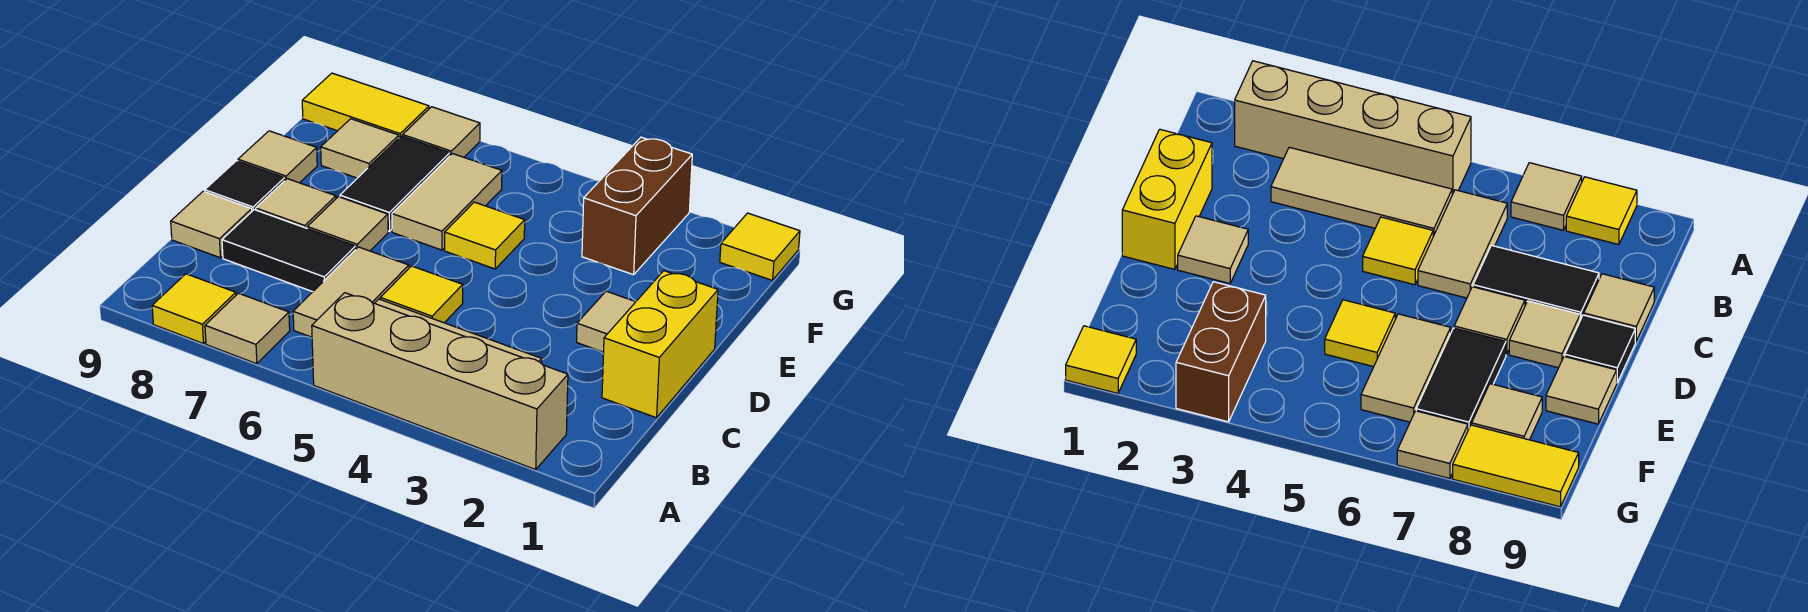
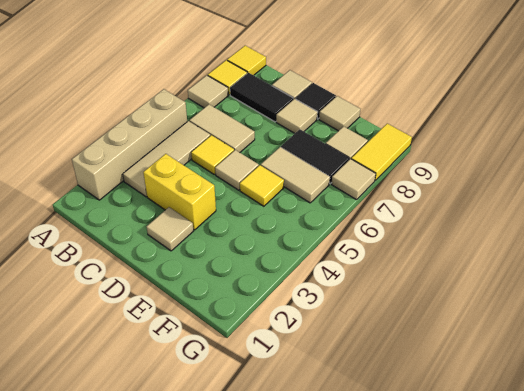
yellow brick C1:D1 level 1 -> yellow brick C3:D3 level 1
black tile C7:C8 level 1 -> black tile B8:C8 level 1
tan tile D7 level 1 -> tan tile D5 level 1
brown brick F3:G3 level 1 -> none
yellow tile G1 level 1 -> yellow tile A9 level 1

